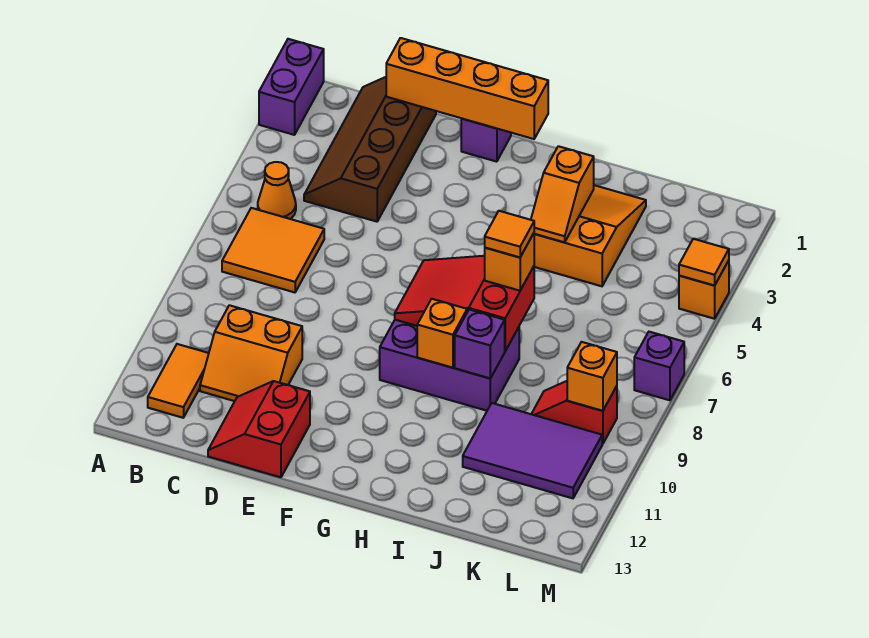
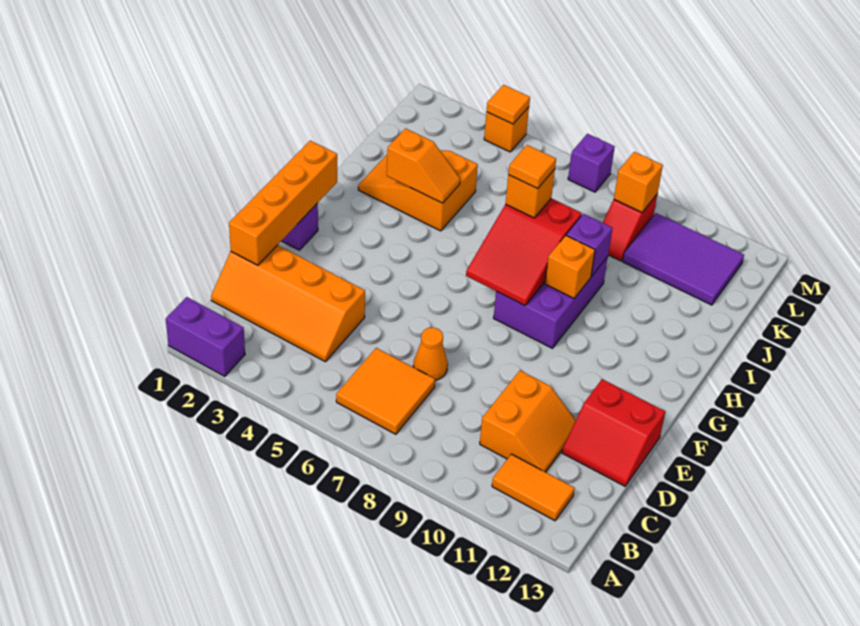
orange cone B5 level 1 -> orange cone D7 level 1
brown slope C1:D4 level 1 top D -> orange slope C1:D4 level 1 top D
purple tile J10:L11 level 1 -> purple tile K10:L12 level 1

